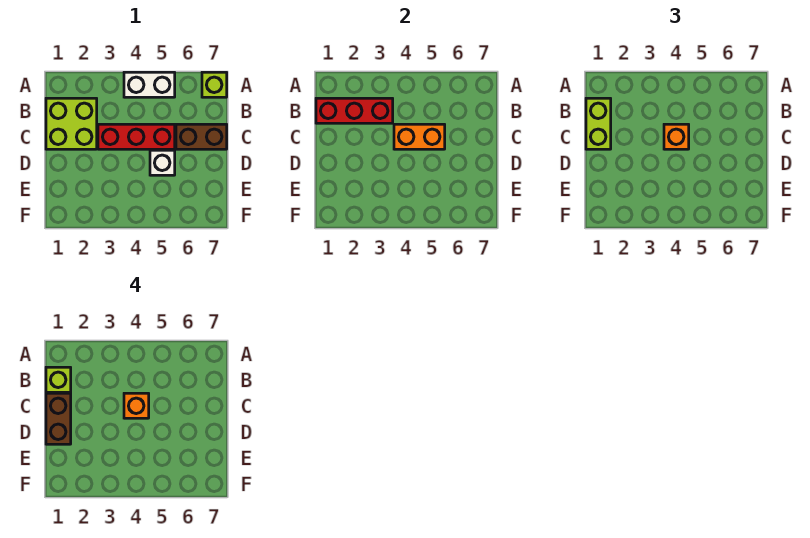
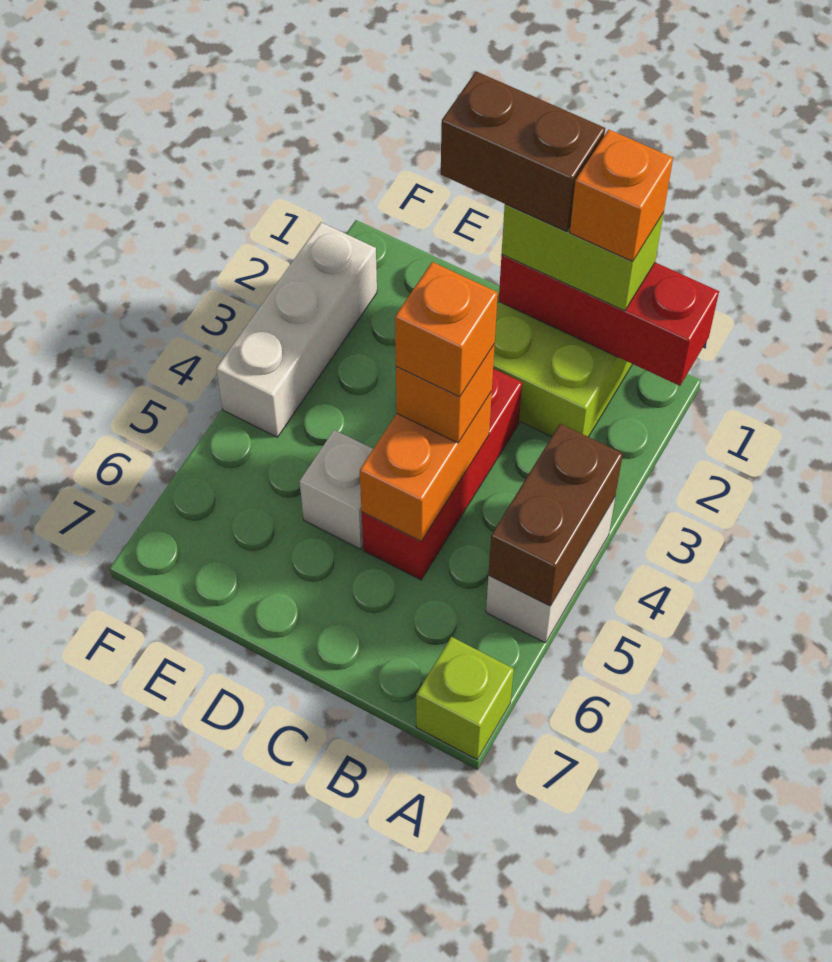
red brick B1:B3 level 2 -> red brick A1:C1 level 2
lime brick B1 level 4 -> orange brick B1 level 4
brown brick C6:C7 level 1 -> brown brick A4:A5 level 2
none -> white brick F2:F4 level 1

